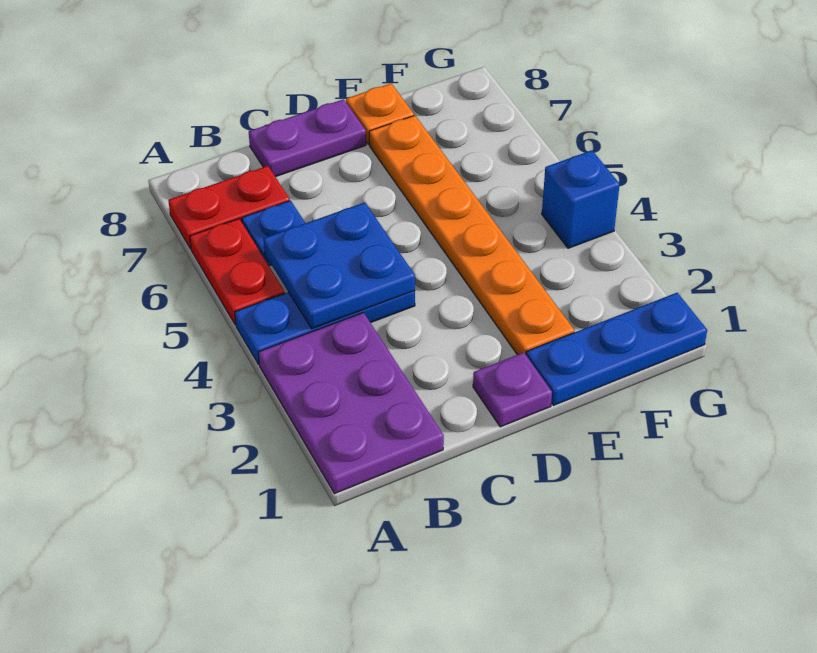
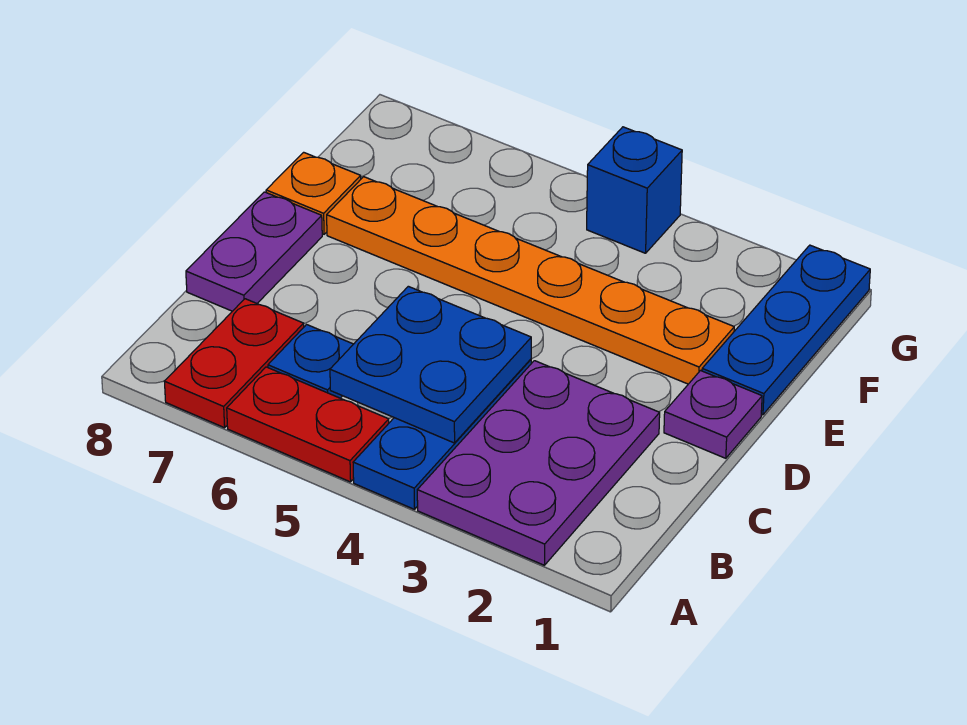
purple plate A1:B3 level 1 -> purple plate A2:C3 level 1

